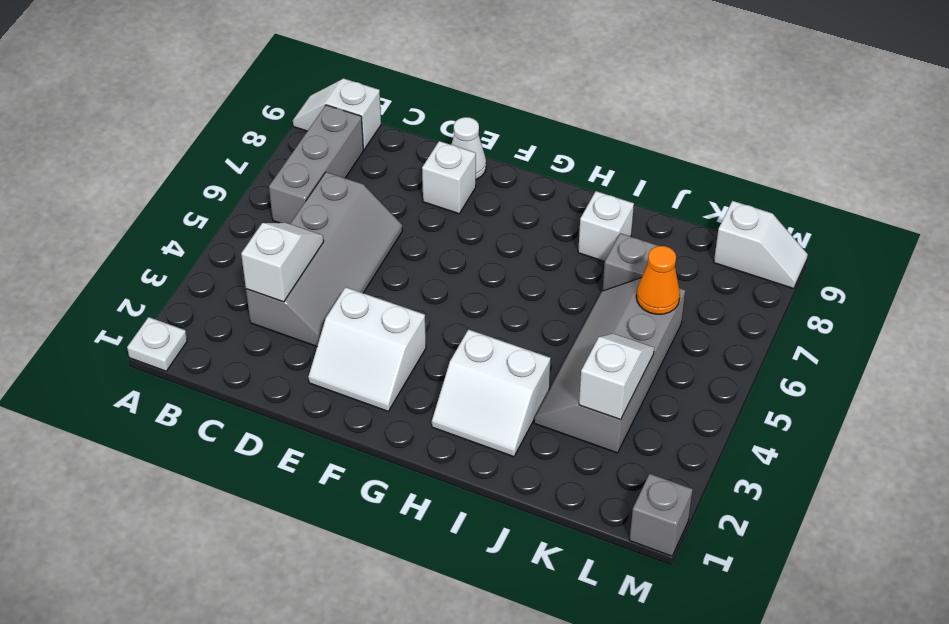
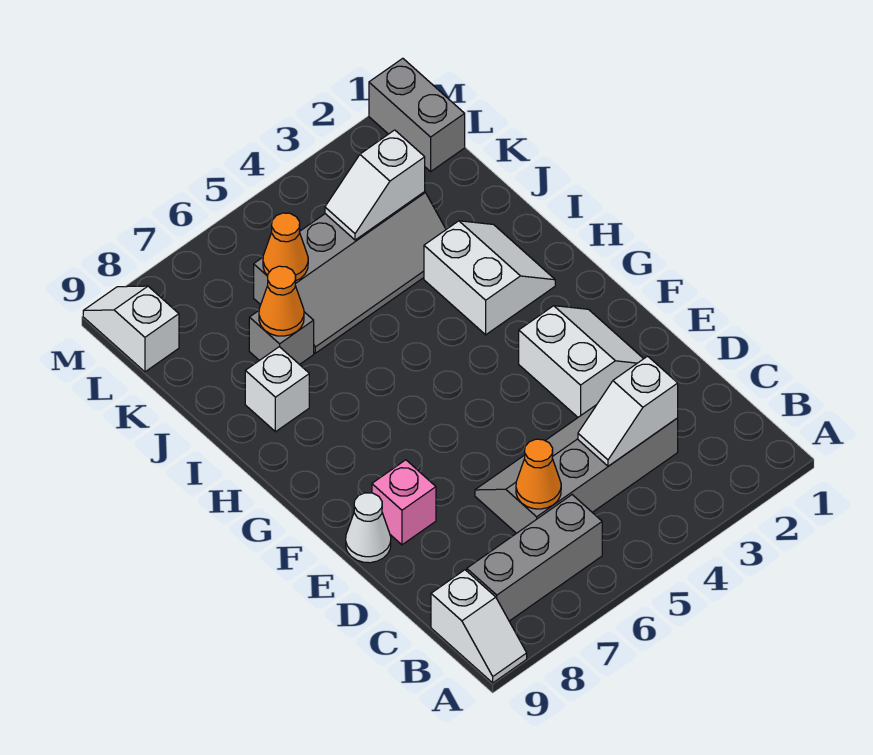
white plate A1 level 1 -> none
none -> orange cone C6 level 2
white brick E8 level 1 -> pink brick E8 level 1
none -> orange cone J7 level 2
grey brick M1 level 1 -> grey brick L1:M1 level 1

